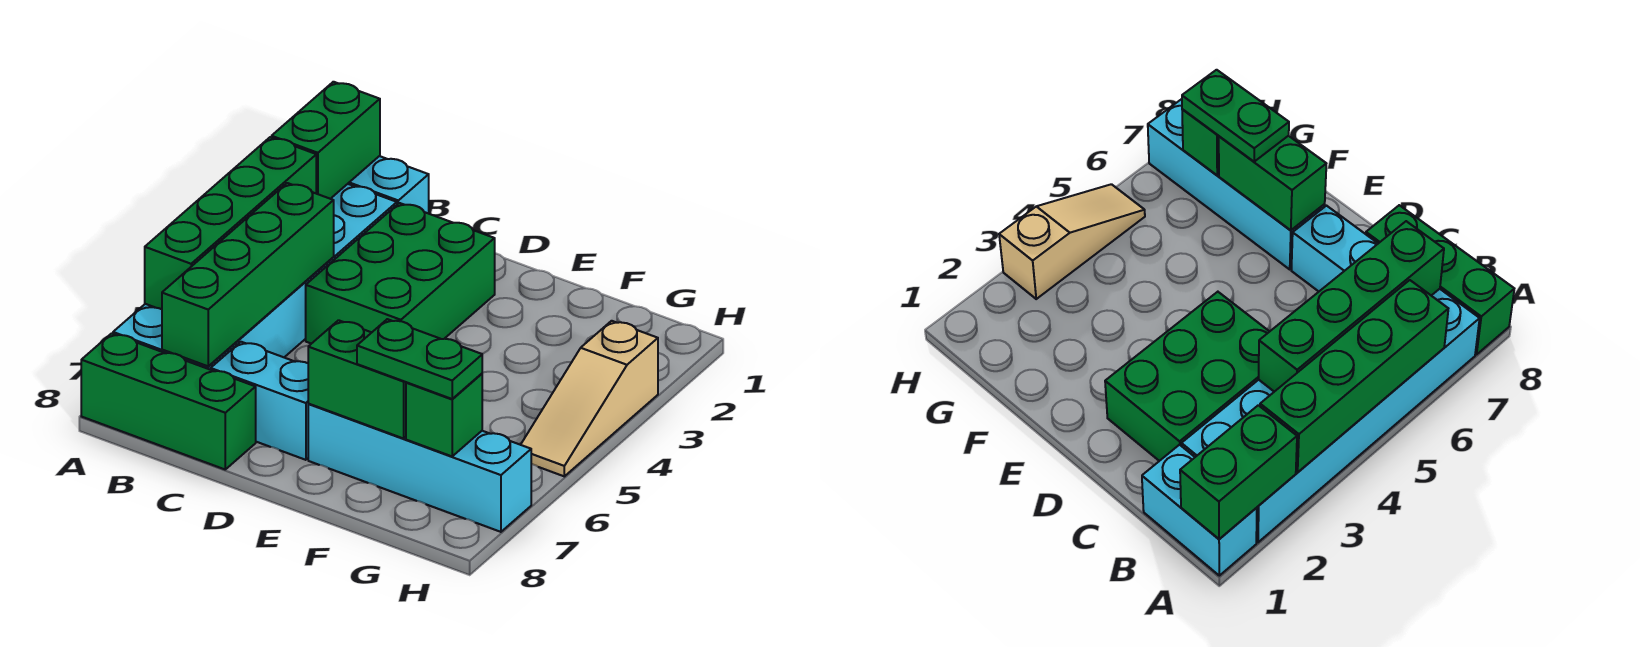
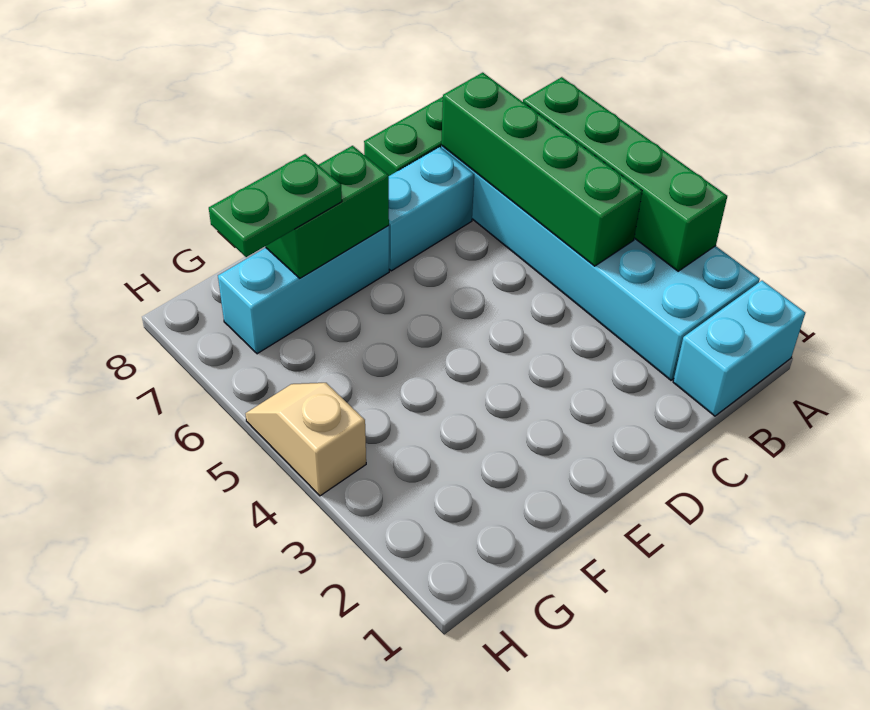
green brick A1:A2 level 2 -> none
green brick C2:D4 level 1 -> none
cyan brick E7:H7 level 1 -> cyan brick E7:G7 level 1
green brick G7 level 2 -> none
tan slope H3:H5 level 1 top 3 -> tan slope H4:H5 level 1 top 4

